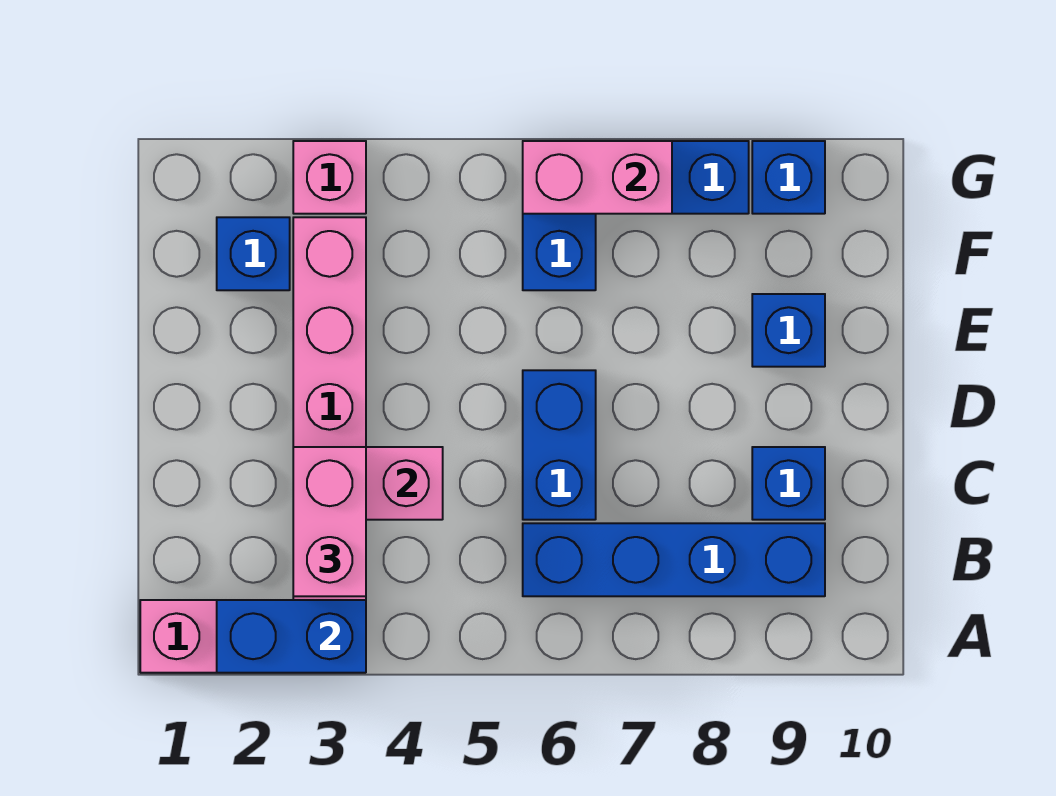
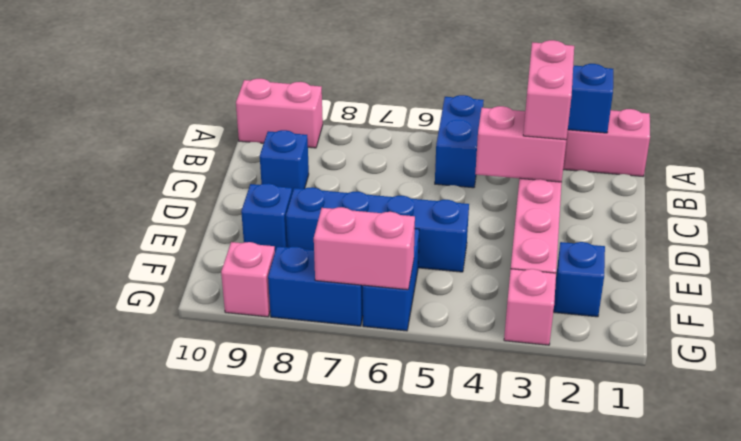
none -> pink brick A9:A10 level 1
blue brick B6:B9 level 1 -> blue brick E5:E8 level 1
blue brick C6:D6 level 1 -> blue brick A5:B5 level 1
blue brick G9 level 1 -> pink brick G9 level 1

